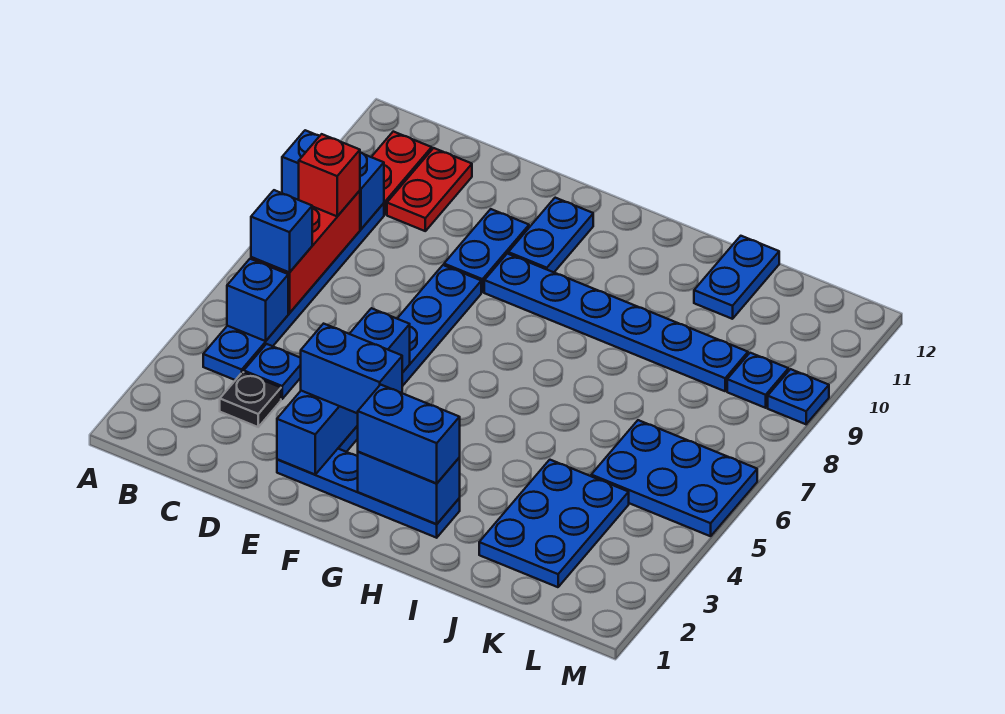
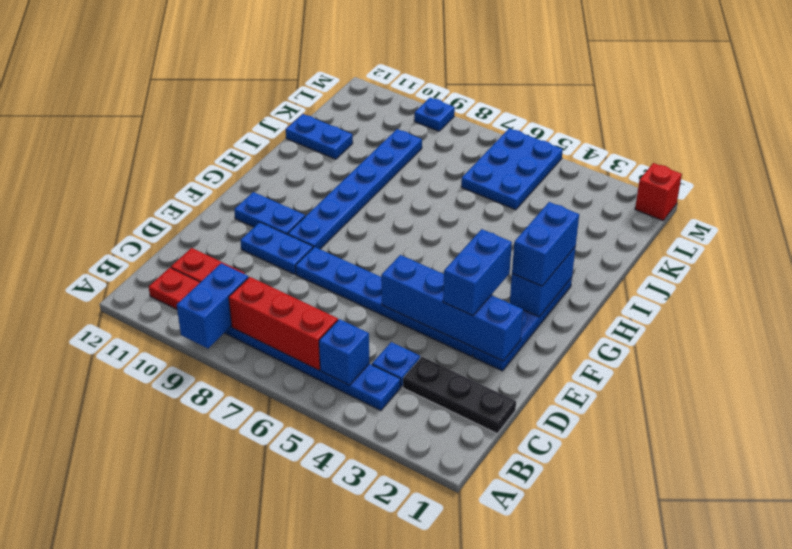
blue brick B6 level 3 -> none
red brick B8 level 3 -> red brick M1 level 1
black plate C3 level 1 -> black plate C1:C3 level 1
blue plate J2:K4 level 1 -> none
blue plate L9 level 1 -> none

